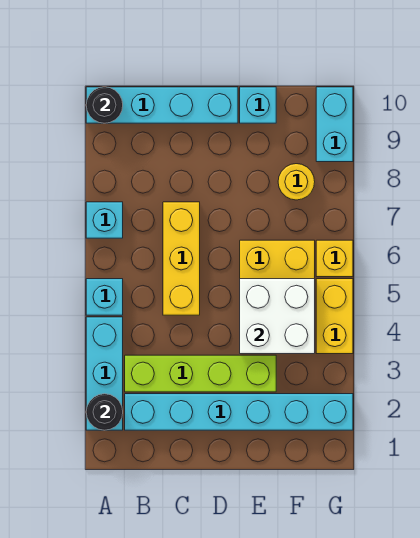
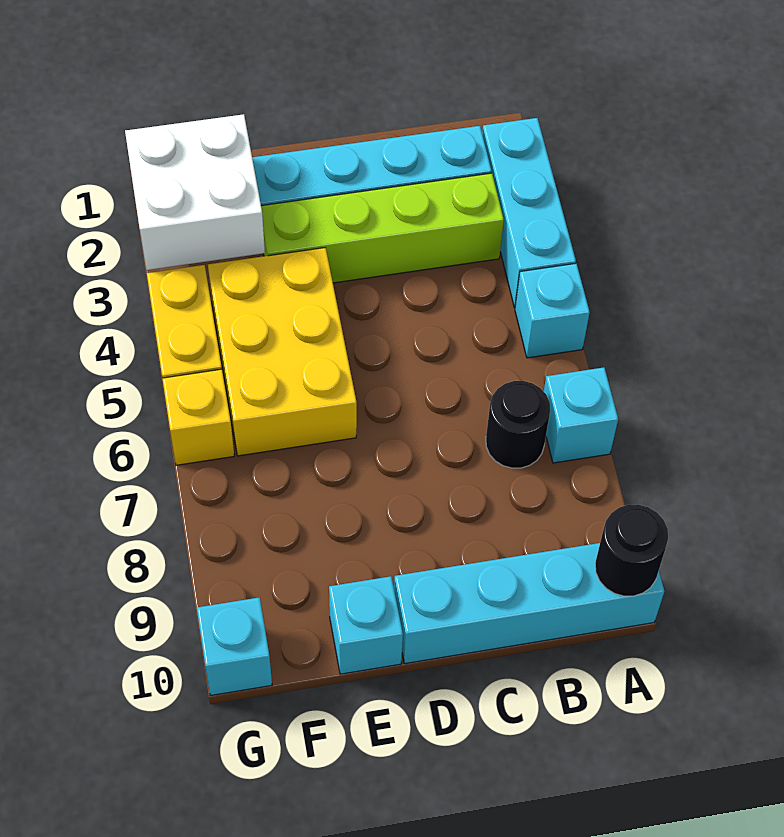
black round brick A2 level 2 -> black round brick B7 level 1
yellow brick C5:C7 level 1 -> none
white brick E4:F5 level 2 -> white brick F2:G3 level 2
yellow round brick F8 level 1 -> none
cyan brick G9:G10 level 1 -> cyan brick G10 level 1

